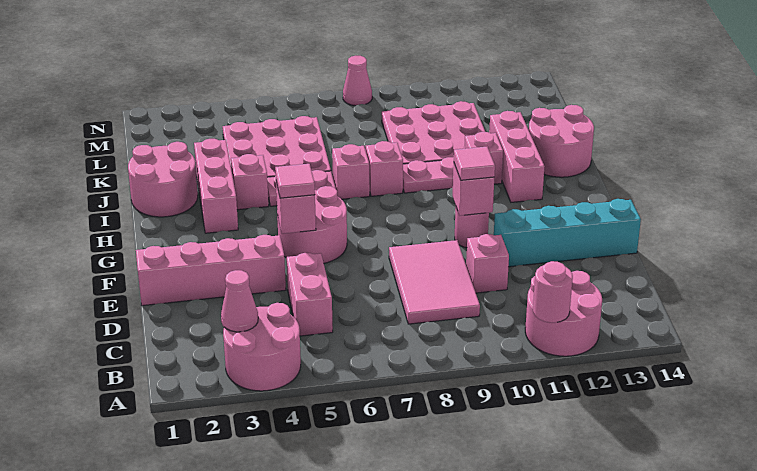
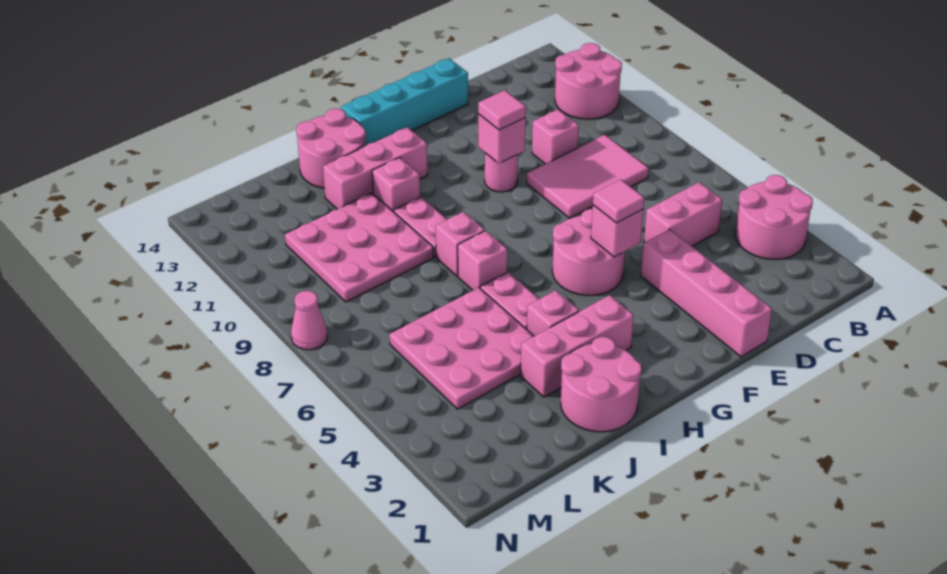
pink round brick A11 level 2 -> none
pink cone B3 level 2 -> none
cyan brick E11:E14 level 1 -> cyan brick E14:H14 level 1

